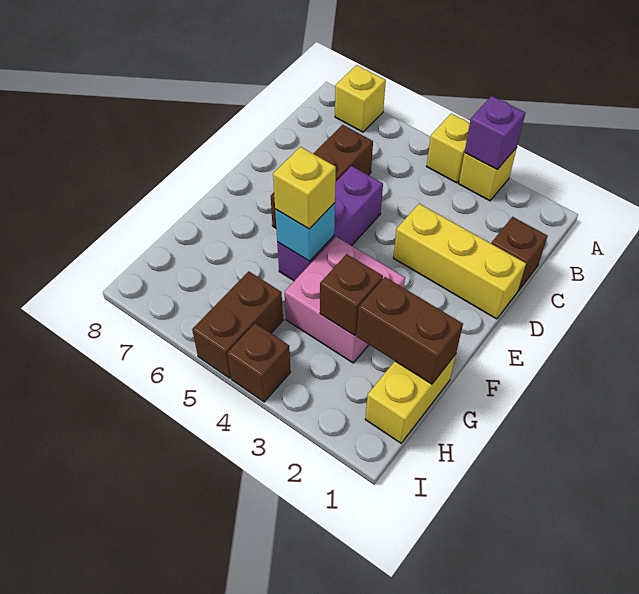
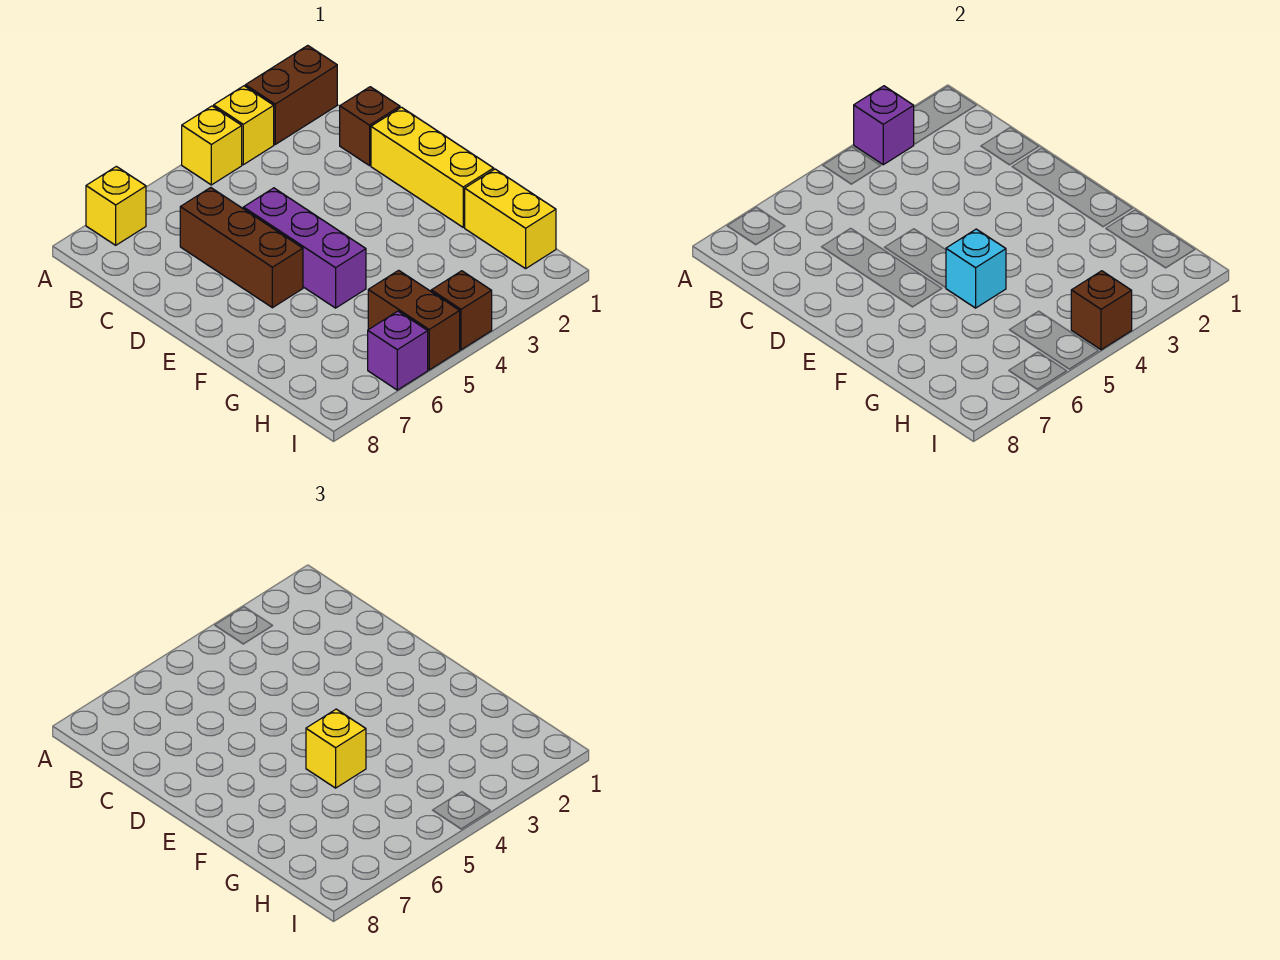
yellow brick D1:D3 level 1 -> yellow brick D1:F1 level 1
pink brick F3:G4 level 1 -> none
brown brick G1:G2 level 2 -> brown brick A1:A2 level 1
brown brick G3 level 2 -> brown brick I4 level 2
none -> purple brick I6 level 1

